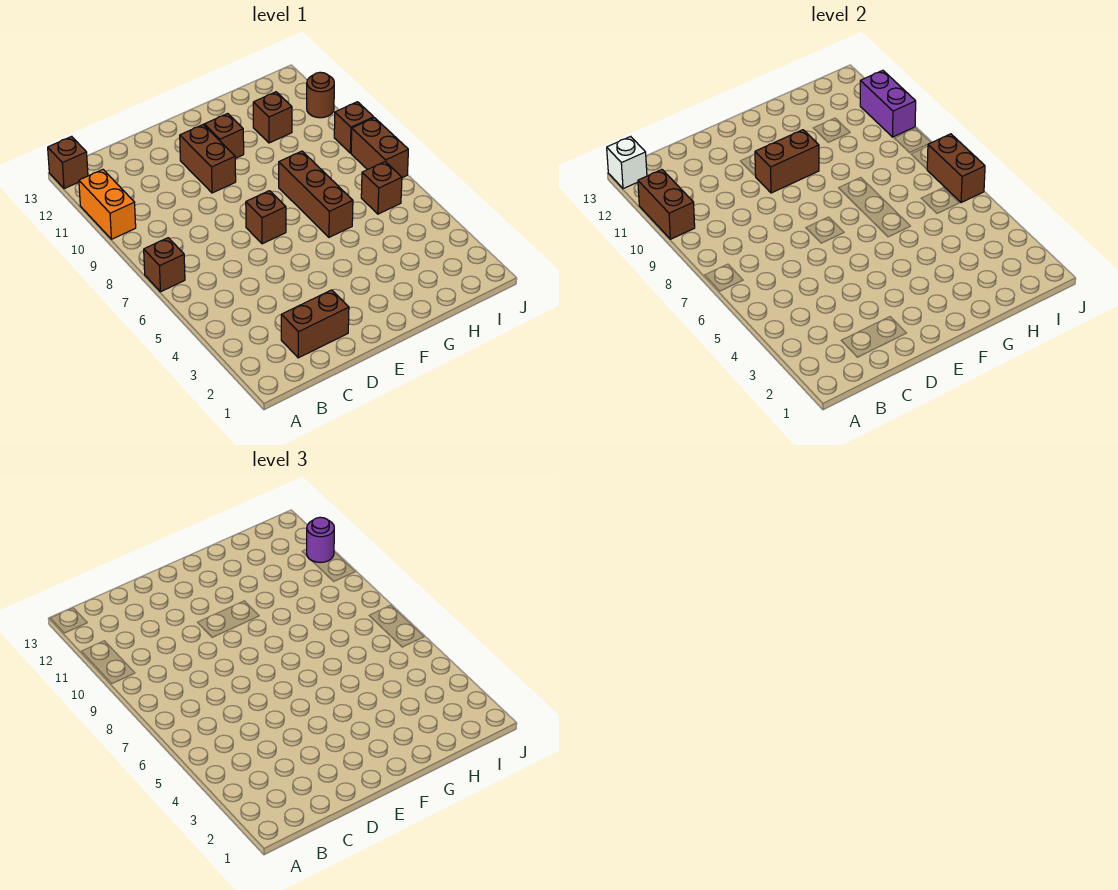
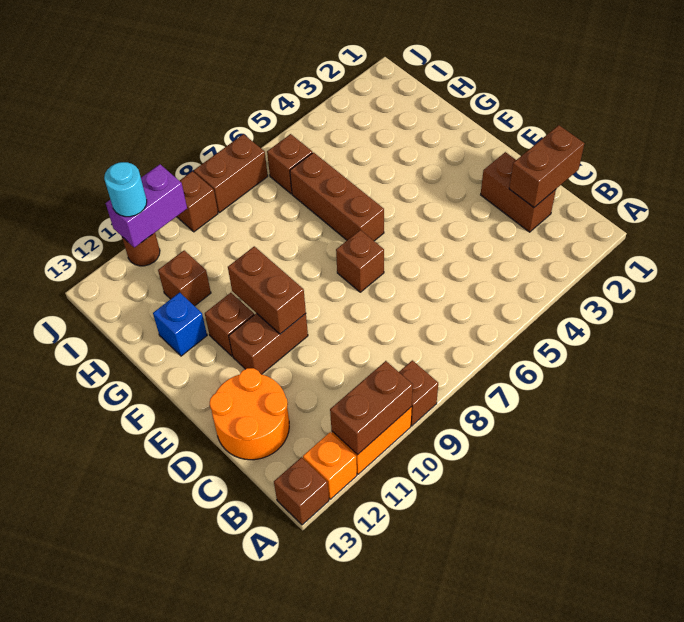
brown brick A7 level 1 -> brown brick A9 level 1
none -> orange brick A12 level 1
white brick A13 level 2 -> none
none -> orange round brick C12:D13 level 1
brown brick G6:G8 level 1 -> brown brick F6:H6 level 1
none -> blue brick G12 level 1
brown brick J6:J7 level 2 -> brown brick C1:C2 level 2
purple round brick J11 level 3 -> cyan round brick J11 level 3

